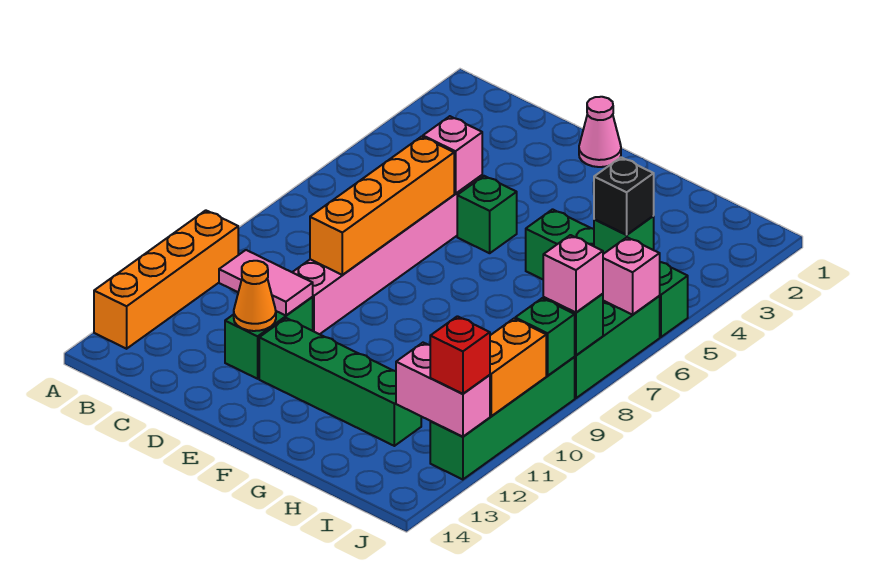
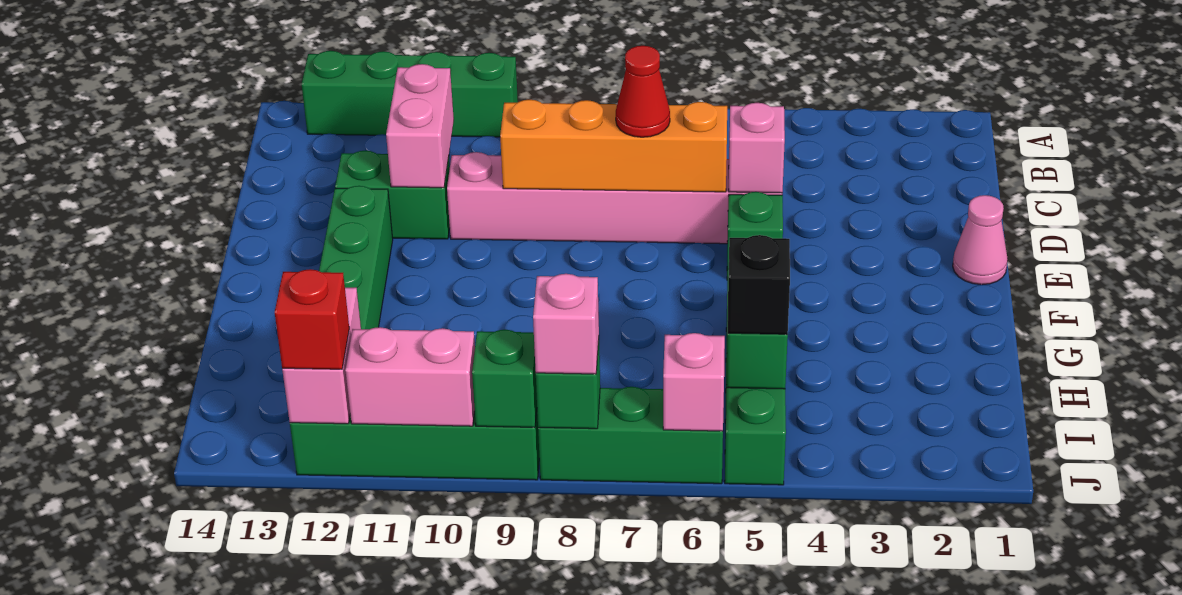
orange brick A10:A13 level 1 -> green brick A10:A13 level 1
pink tile C11:D11 level 2 -> pink brick C11:D11 level 2
none -> red cone D7 level 3
orange cone D12 level 2 -> none
orange brick J10:J11 level 2 -> pink brick J10:J11 level 2

